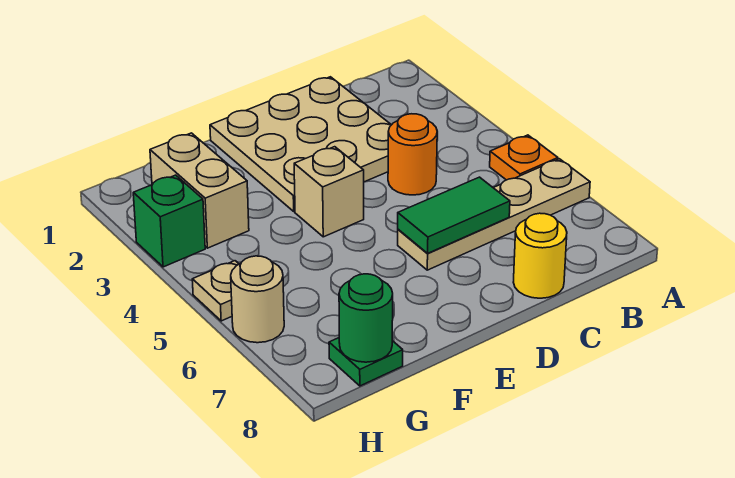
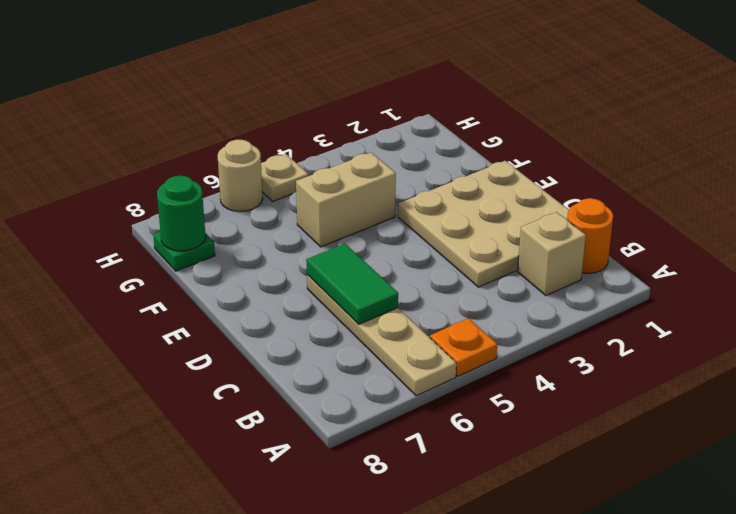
orange round brick C4 level 1 -> orange round brick B1 level 1
yellow round brick C8 level 1 -> none
tan brick E4 level 1 -> tan brick B2 level 1
tan brick G2:G3 level 1 -> tan brick F4:F5 level 1
green brick H3 level 1 -> none

